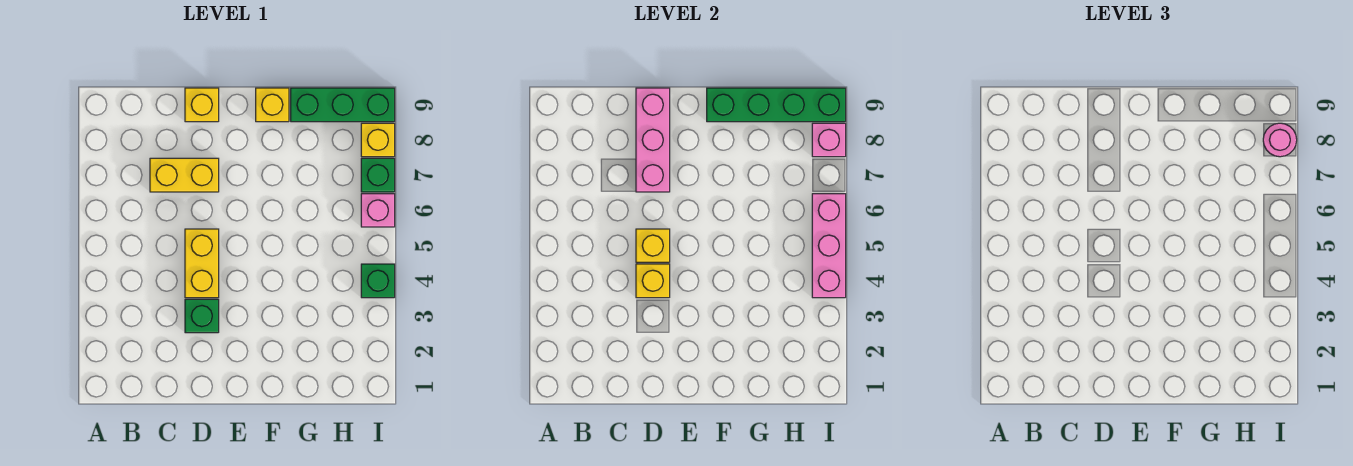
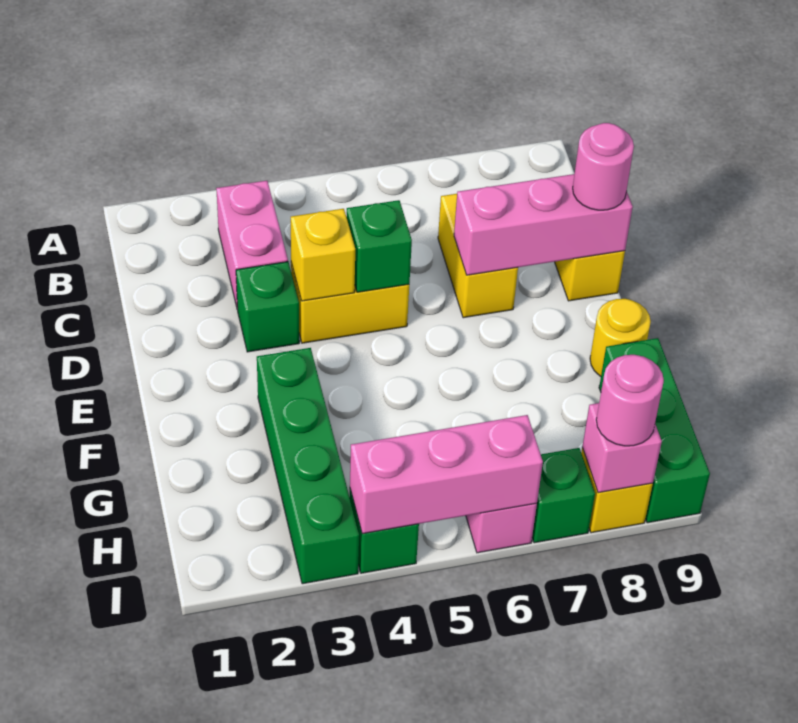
none -> pink brick B3:C3 level 1
yellow brick D5 level 2 -> green brick D5 level 2
none -> pink round brick D9 level 3
yellow brick F9 level 1 -> yellow round brick F9 level 1
green brick F9:I9 level 2 -> green brick F3:I3 level 1

